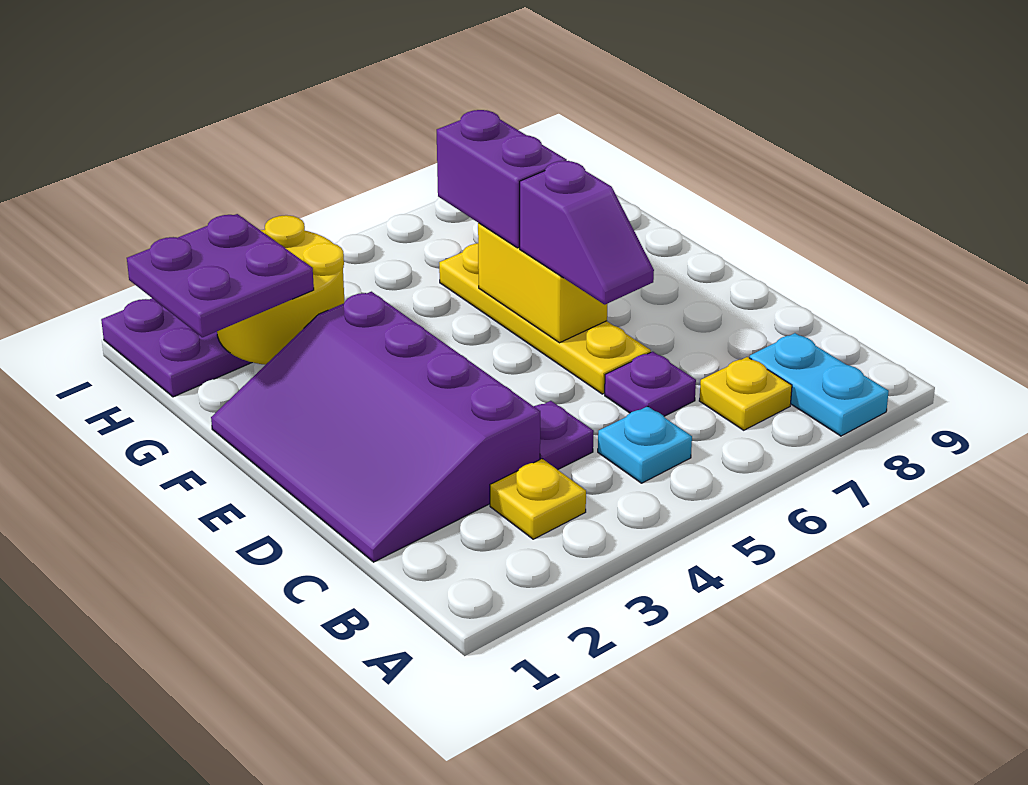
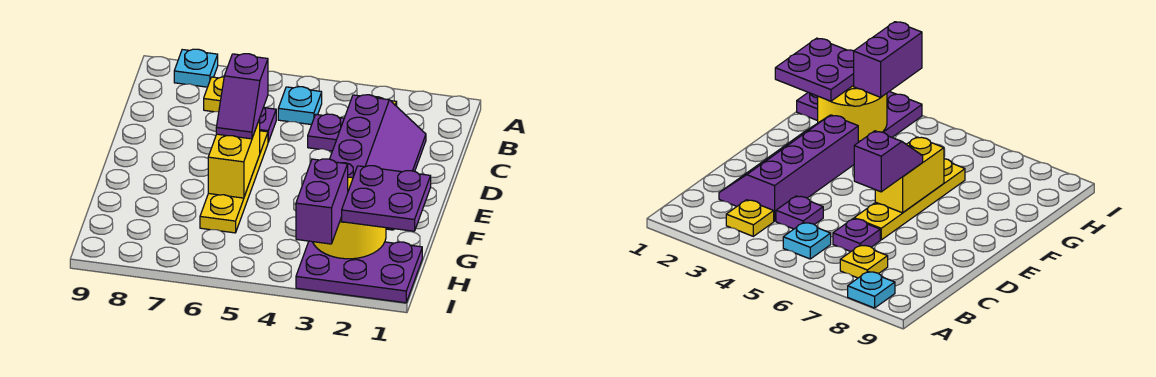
cyan plate A8:B8 level 1 -> cyan plate A8 level 1
purple slope C1:F3 level 1 top 3 -> purple slope C2:F3 level 1 top 3
purple slope D6:E6 level 3 top E -> purple slope D6:E6 level 3 top D
purple brick F6:G6 level 3 -> purple brick H3:I3 level 3

